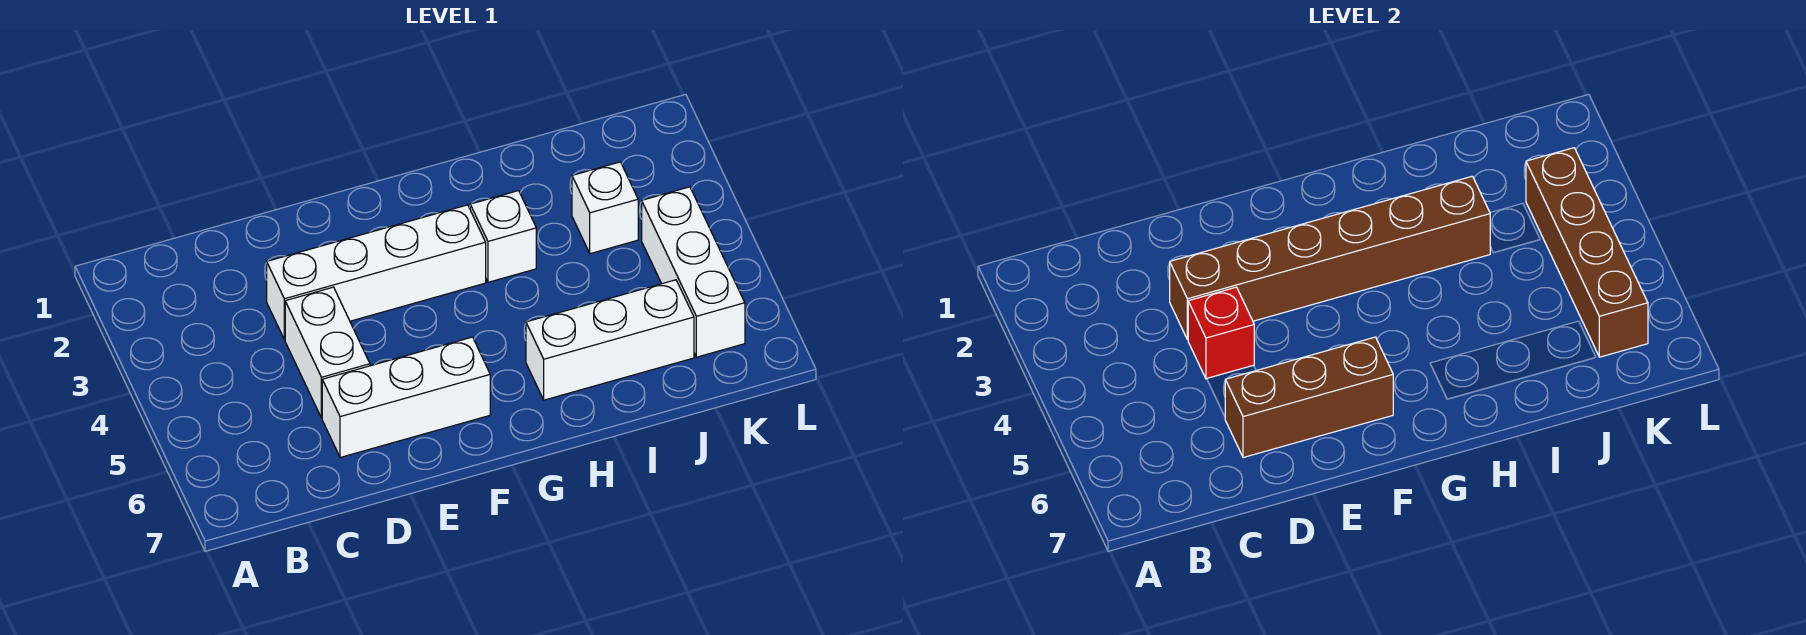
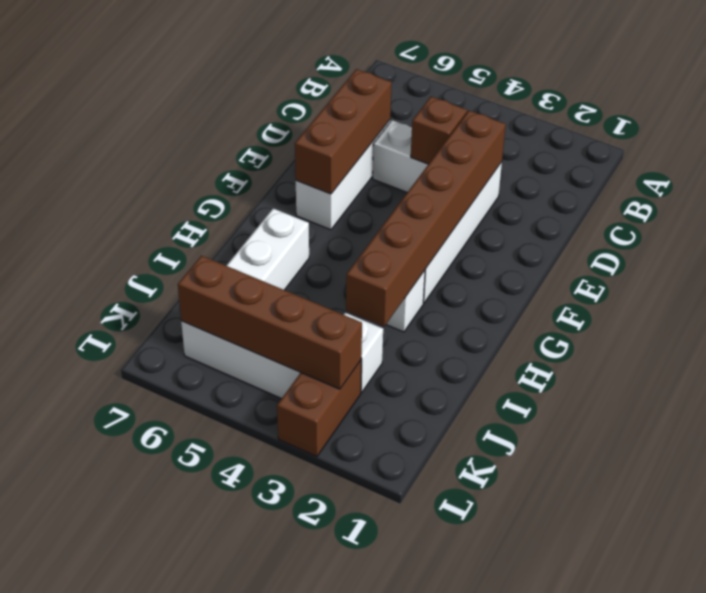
red brick D4 level 2 -> brown brick D4 level 2
none -> brown brick K3:L3 level 1

